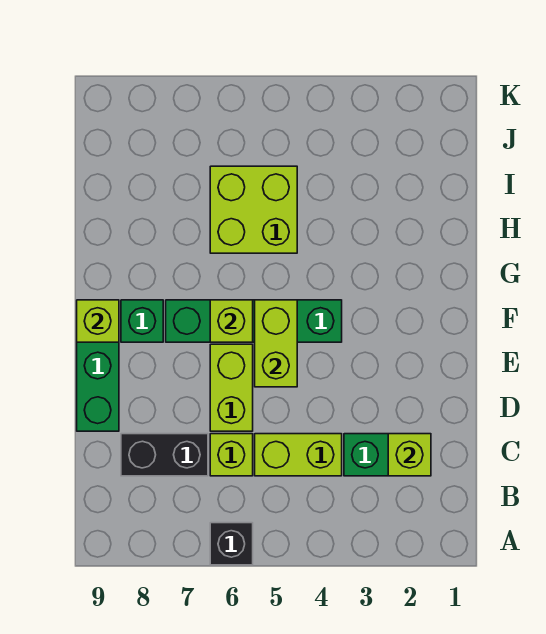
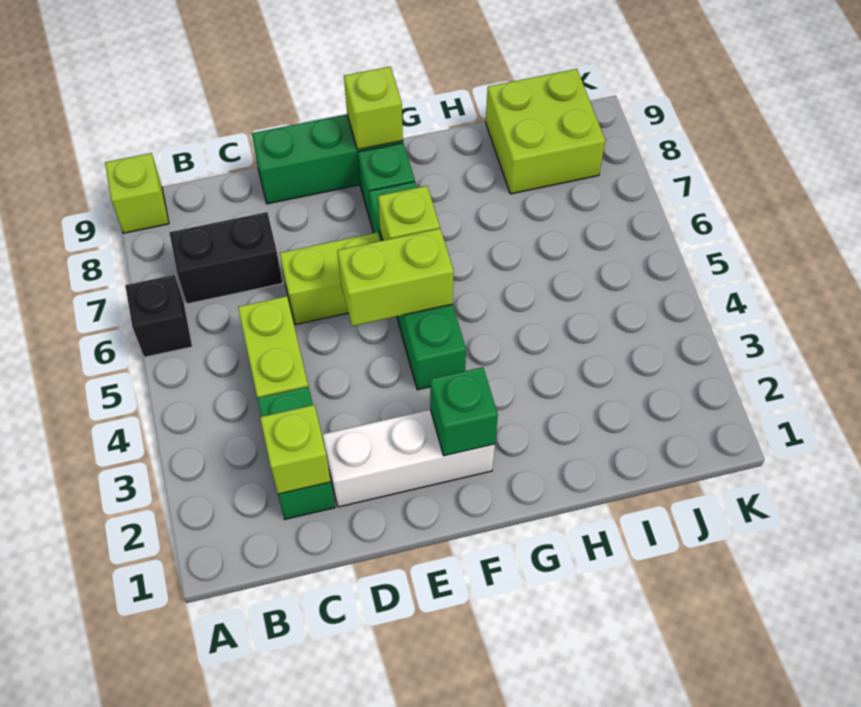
lime brick C6 level 1 -> lime brick A9 level 1
black brick C7:C8 level 1 -> black brick B7:C7 level 1
none -> white brick D2:F2 level 1
none -> green brick F2 level 2
lime brick H5:I6 level 1 -> lime brick I8:J9 level 1

